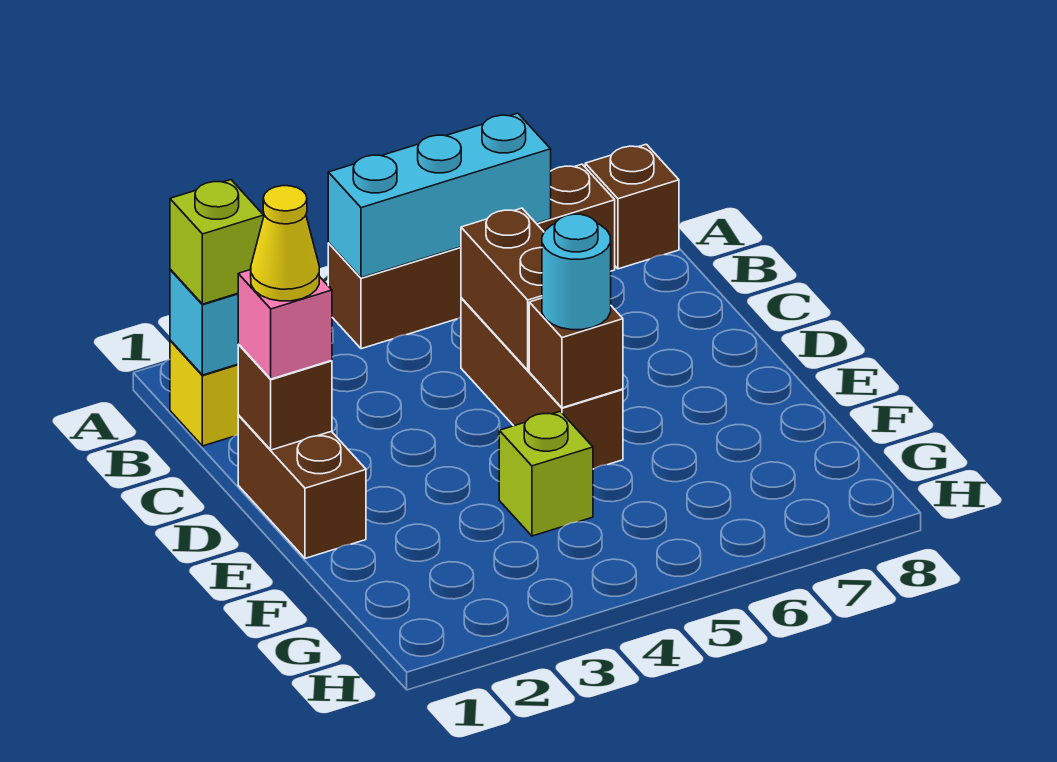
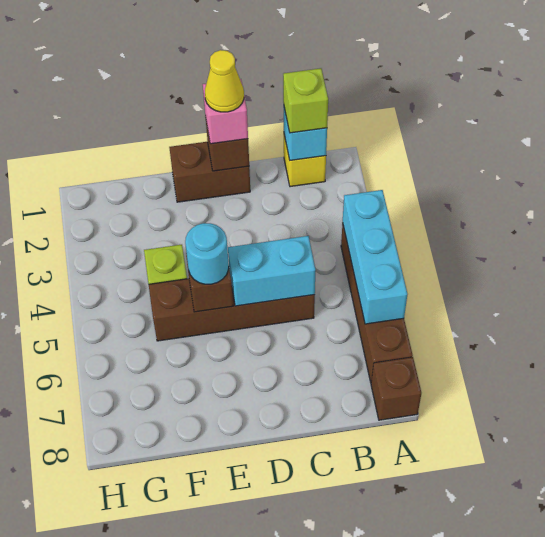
brown brick C5:E5 level 1 -> brown brick C5:F5 level 1
brown brick C5:D5 level 2 -> cyan brick C5:D5 level 2

